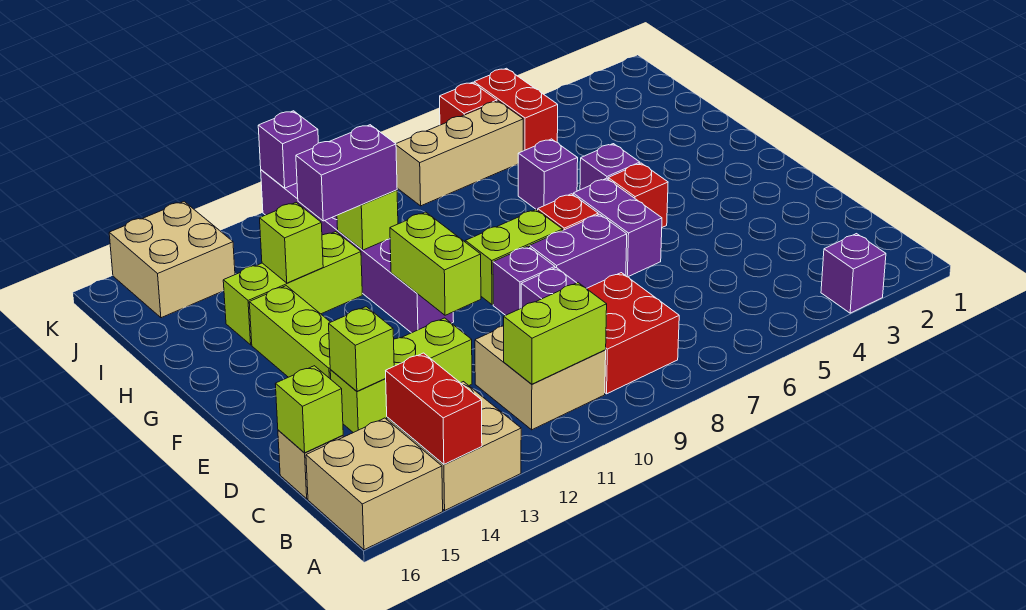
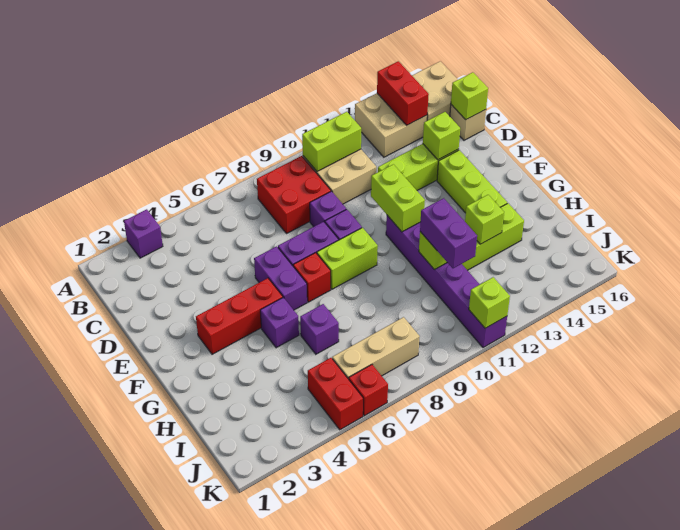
red brick F5 level 1 -> red brick F3:F5 level 1
purple brick H11:H12 level 3 -> purple brick H11:I11 level 3
tan brick J14:K15 level 1 -> none
purple brick K11 level 2 -> lime brick K11 level 2

